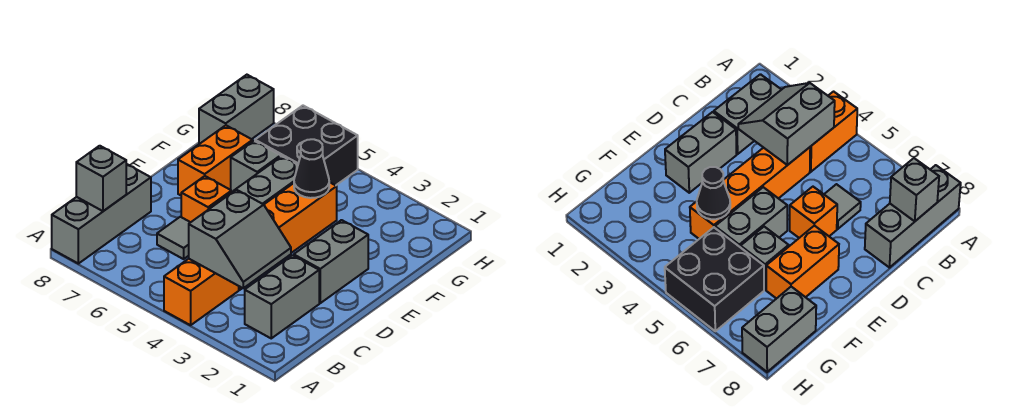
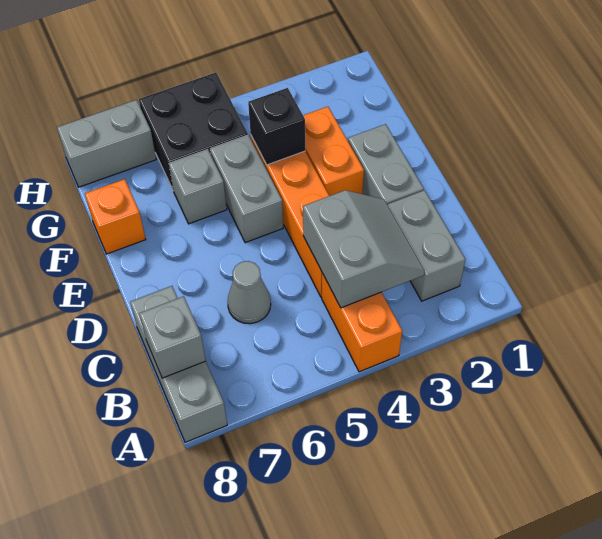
grey tile C6 level 1 -> grey cone C6 level 1
orange brick D6 level 1 -> orange brick F8 level 1
orange brick E7:F7 level 1 -> orange brick E3:F3 level 1
black cone F4 level 2 -> black brick F4 level 2
grey brick G8:H8 level 1 -> grey brick H7:H8 level 1

